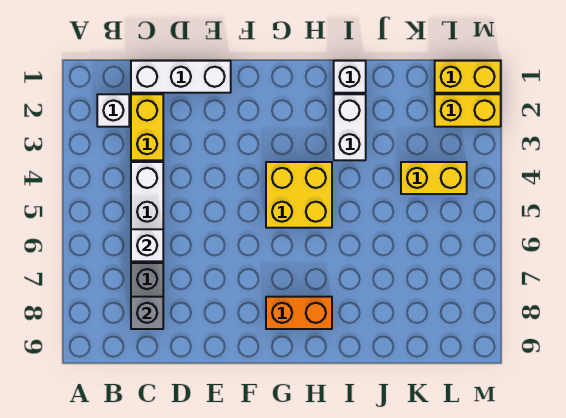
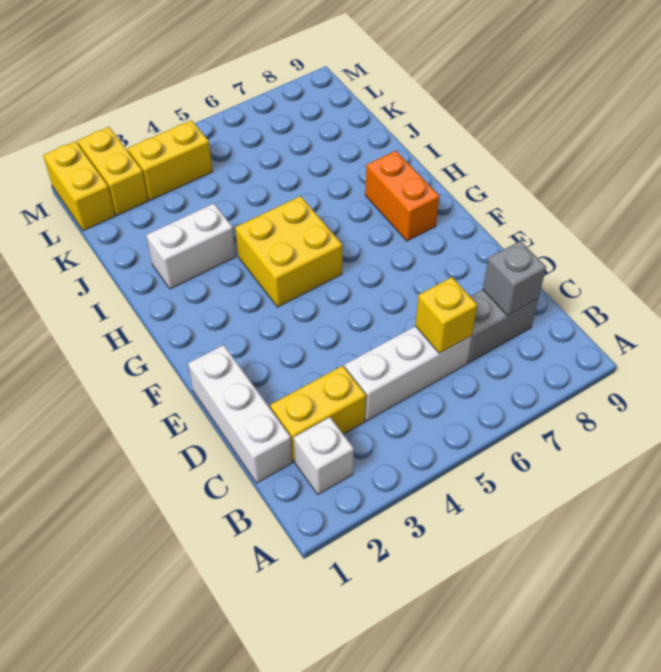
white brick C6 level 2 -> yellow brick C6 level 2
white brick I1 level 1 -> none
yellow brick K4:L4 level 1 -> yellow brick L3:L4 level 1

